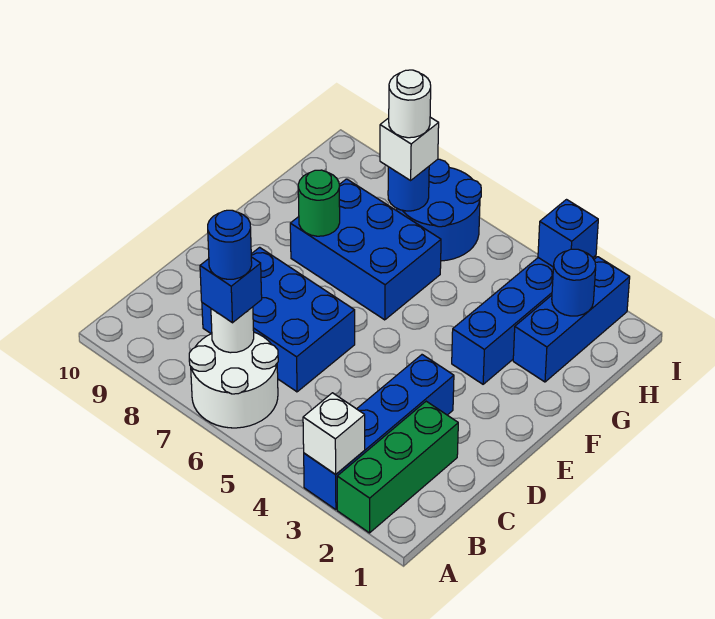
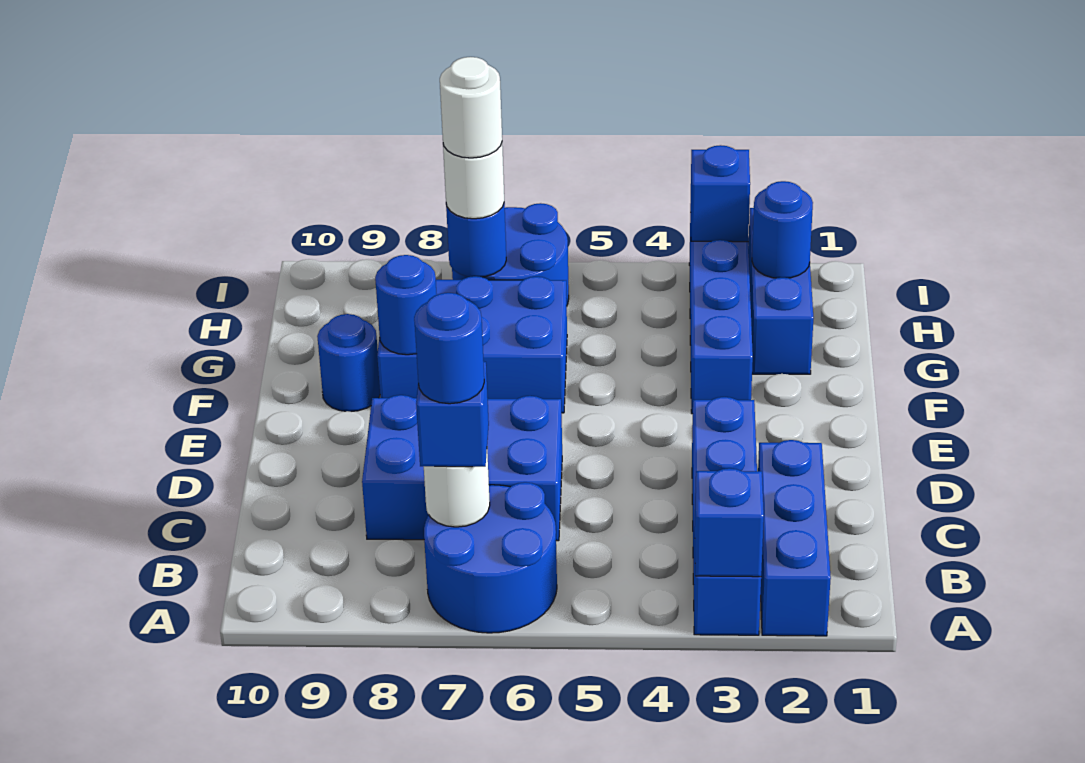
green brick A2:C2 level 1 -> blue brick A2:C2 level 1
white brick A3 level 2 -> blue brick A3 level 2
white round brick A6:B7 level 1 -> blue round brick A6:B7 level 1
green round brick F8 level 2 -> blue round brick F8 level 2
none -> blue round brick F9 level 1
white brick H7 level 3 -> white round brick H7 level 3

